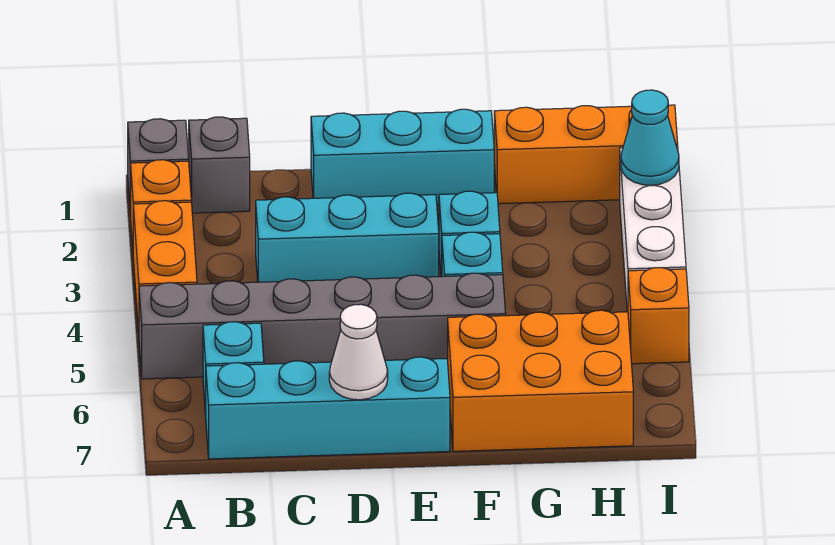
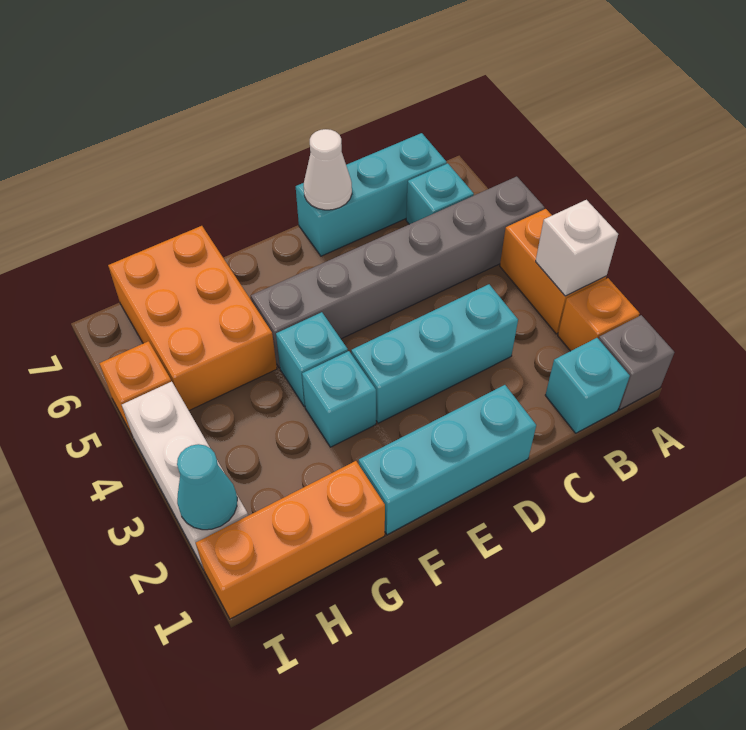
none -> white brick A3 level 2
grey brick B1 level 1 -> cyan brick B1 level 1
cyan brick B7:E7 level 1 -> cyan brick B7:D7 level 1
orange brick F6:H7 level 1 -> orange brick G5:H7 level 1

